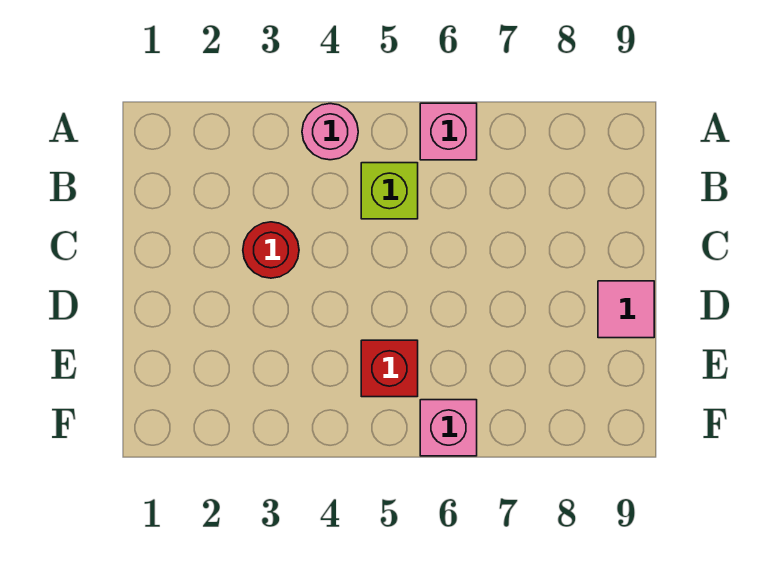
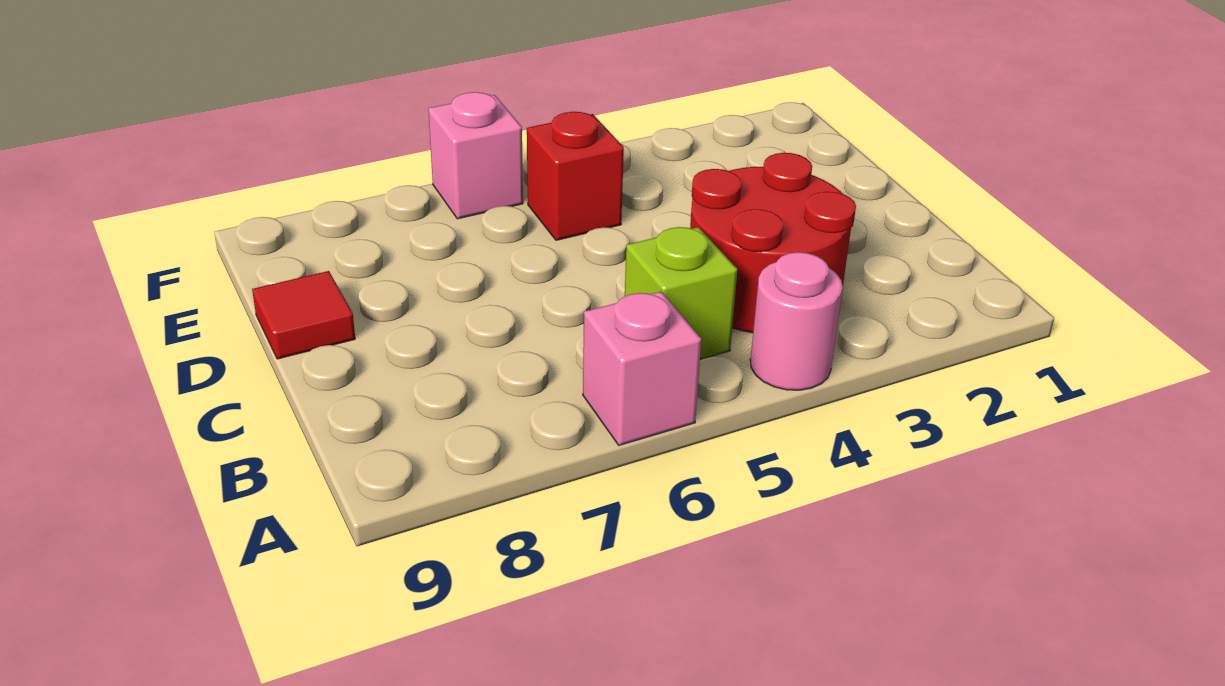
red round brick C3 level 1 -> red round brick B3:C4 level 1
pink tile D9 level 1 -> red tile D9 level 1

